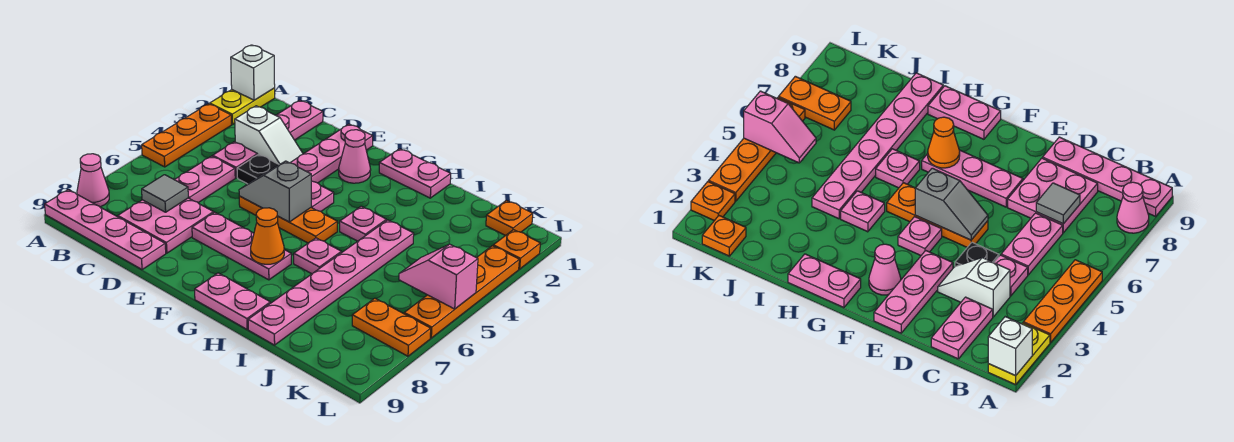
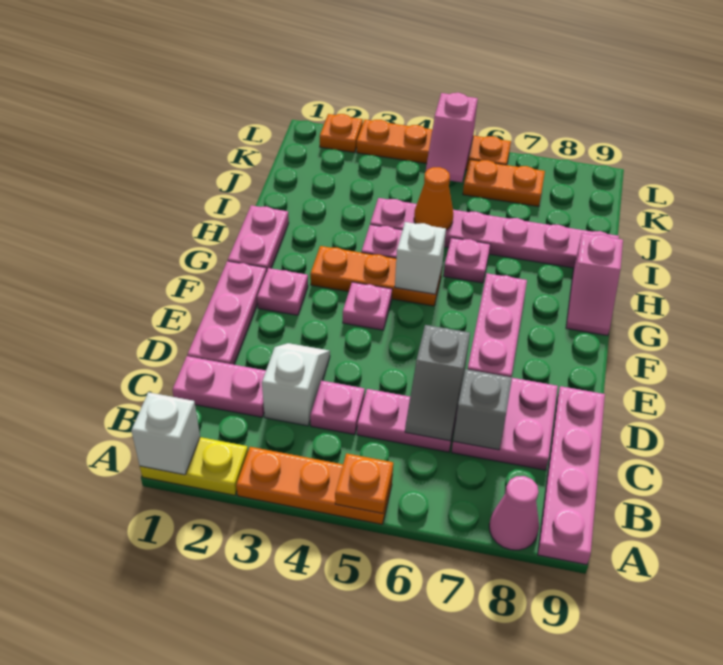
grey tile C7 level 2 -> grey brick C7 level 2
black plate D4 level 1 -> none
pink plate E1:E3 level 1 -> pink plate D1:F1 level 1
orange plate E5:G5 level 1 -> orange plate G3:G5 level 1
grey slope E5:F5 level 2 top F -> grey slope C6:D6 level 2 top D
pink cone F2 level 1 -> pink plate F2 level 1
none -> white brick G5 level 2
orange cone G7 level 2 -> orange cone I5 level 2
pink plate G9:H9 level 1 -> pink slope G9:H9 level 1 top H
orange plate K1 level 1 -> orange plate A5 level 2
orange plate K7:L7 level 1 -> orange plate K6:K7 level 1

